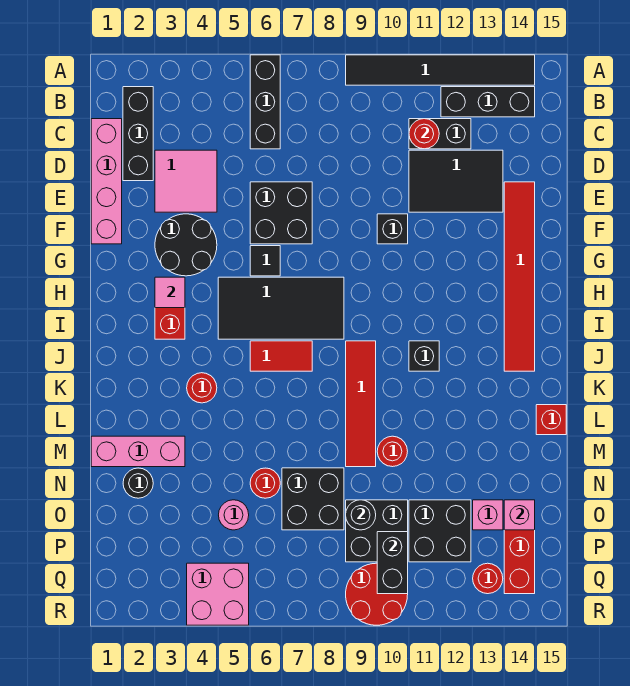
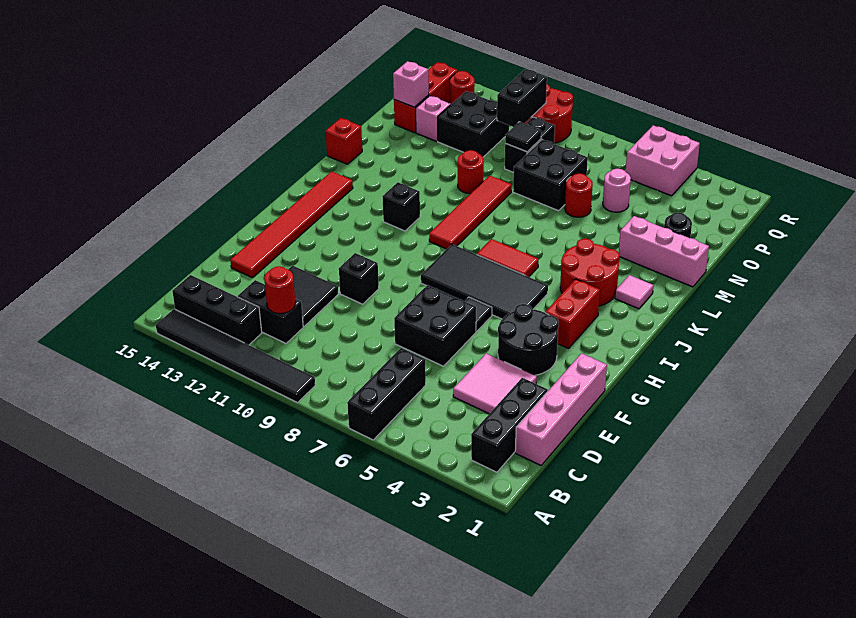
black tile D11:E13 level 1 -> black tile D11:E12 level 1
pink tile H3 level 2 -> pink tile K2 level 1
red round brick K4 level 1 -> red round brick J3:K4 level 1
black brick O9:P10 level 1 -> black brick O9:P9 level 1
black round brick O9 level 2 -> black tile O9 level 2

